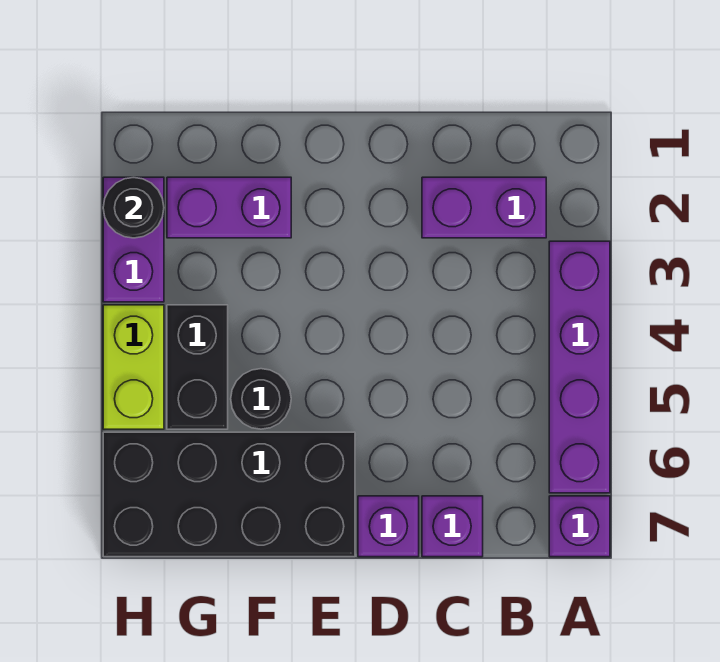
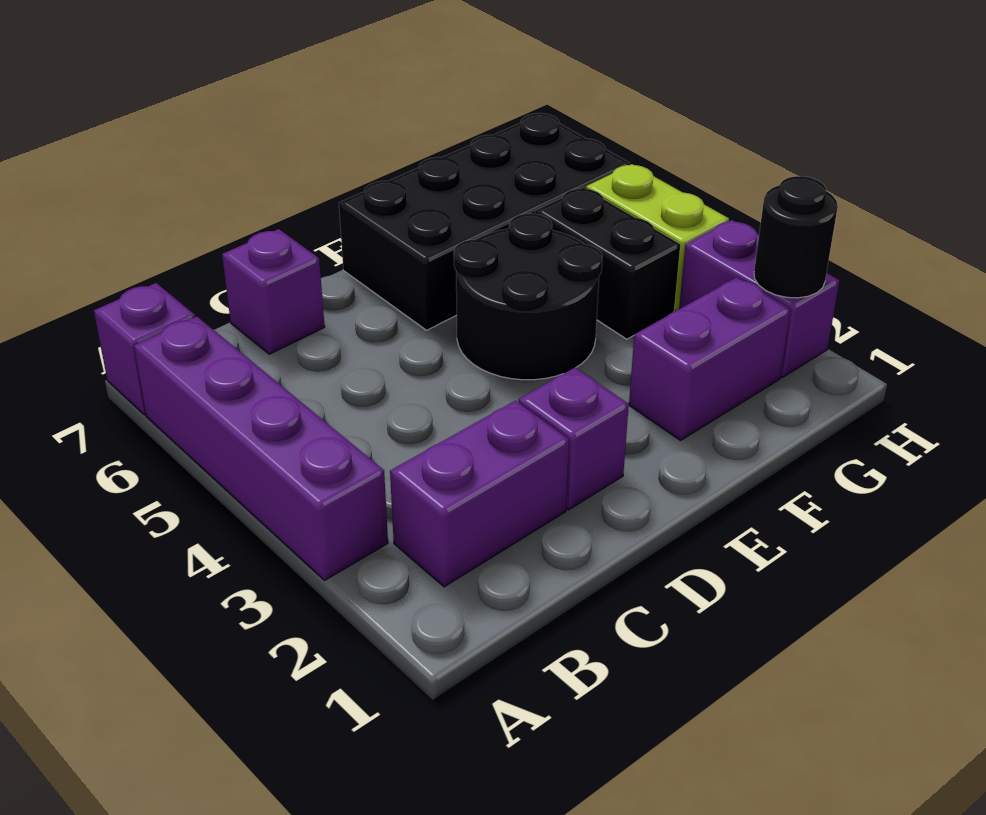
purple brick D7 level 1 -> purple brick D2 level 1
black round brick F5 level 1 -> black round brick E4:F5 level 1

